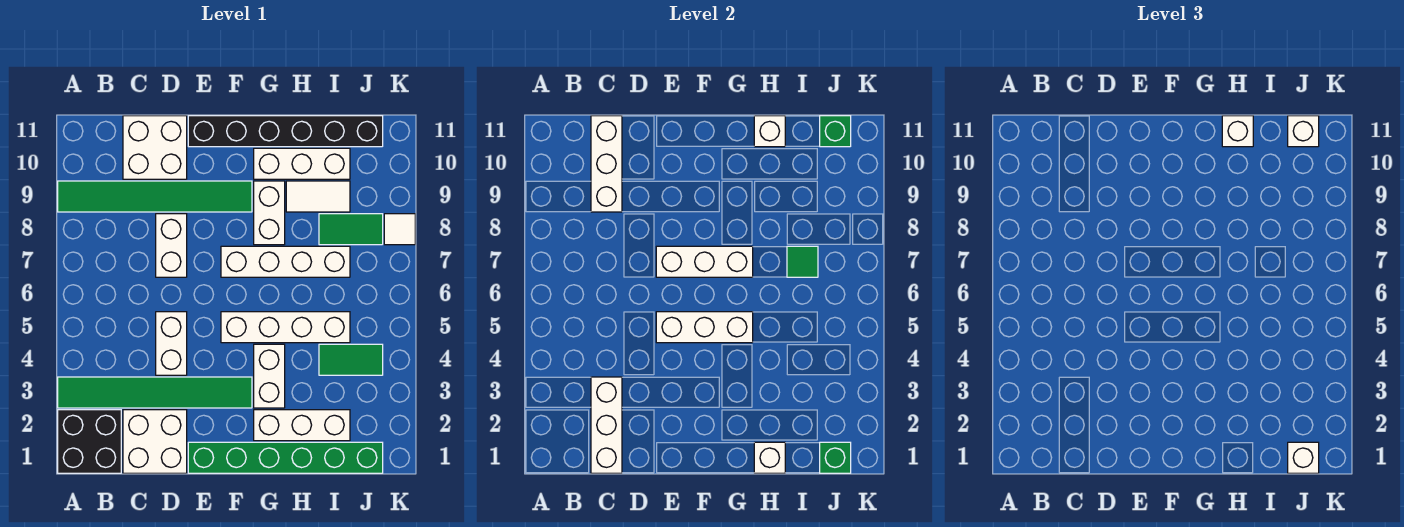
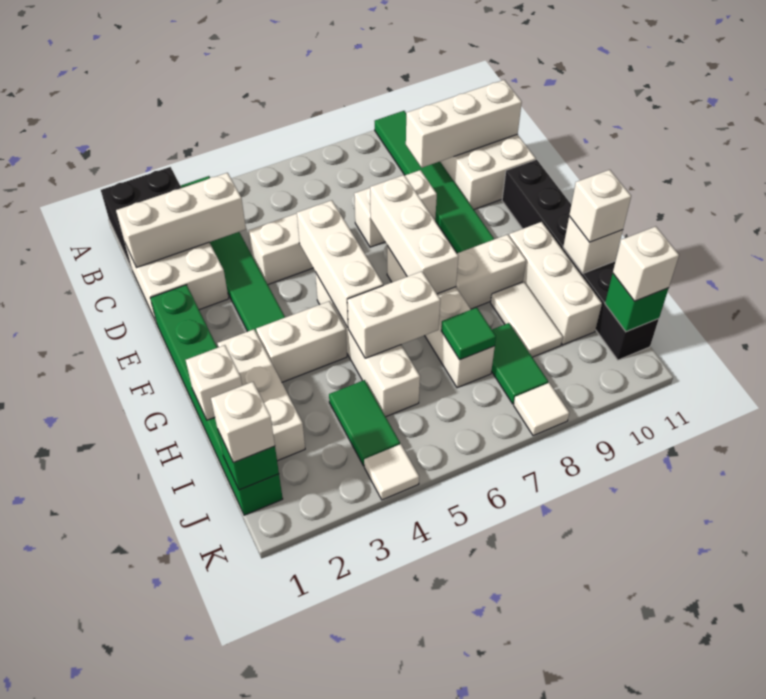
none -> white brick H5:H6 level 2
none -> white tile K4 level 1

